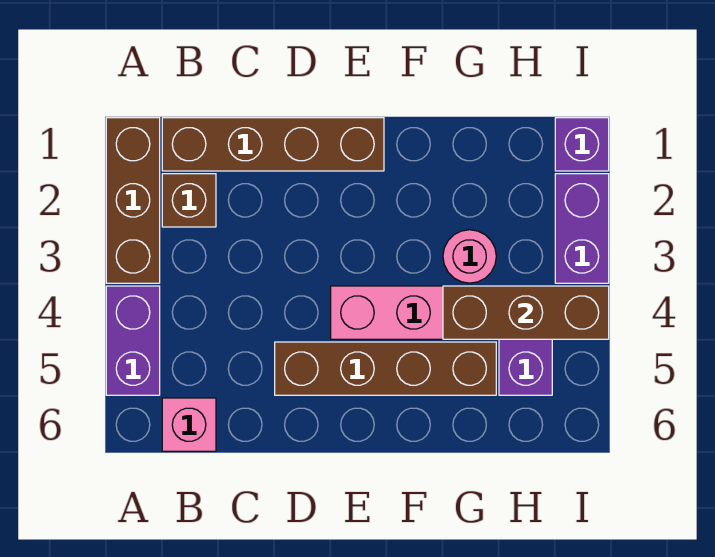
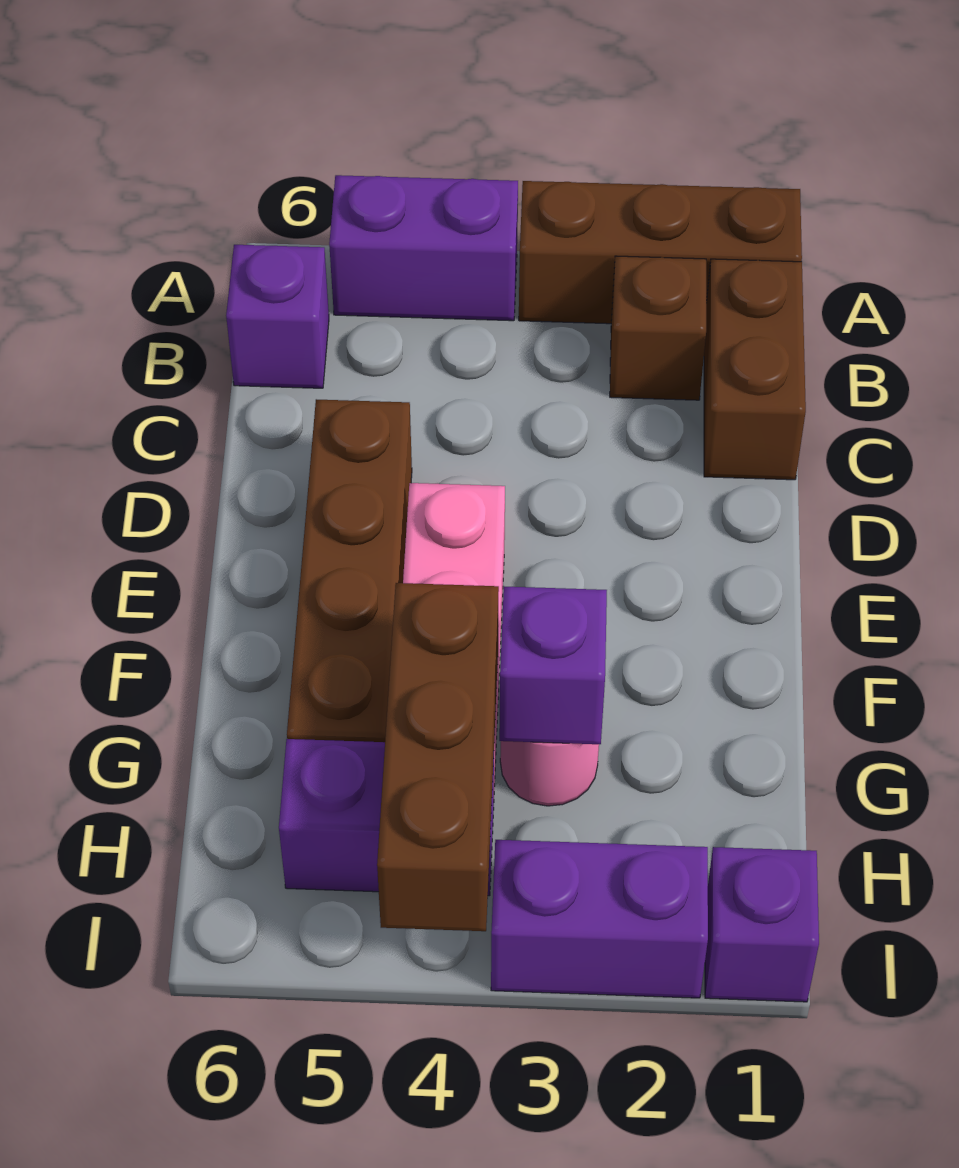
brown brick B1:E1 level 1 -> brown brick B1:C1 level 1
pink brick B6 level 1 -> purple brick B6 level 1
none -> purple brick G3 level 2

